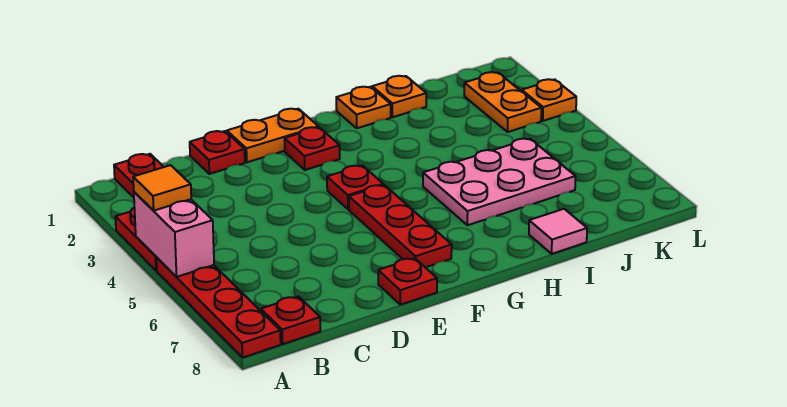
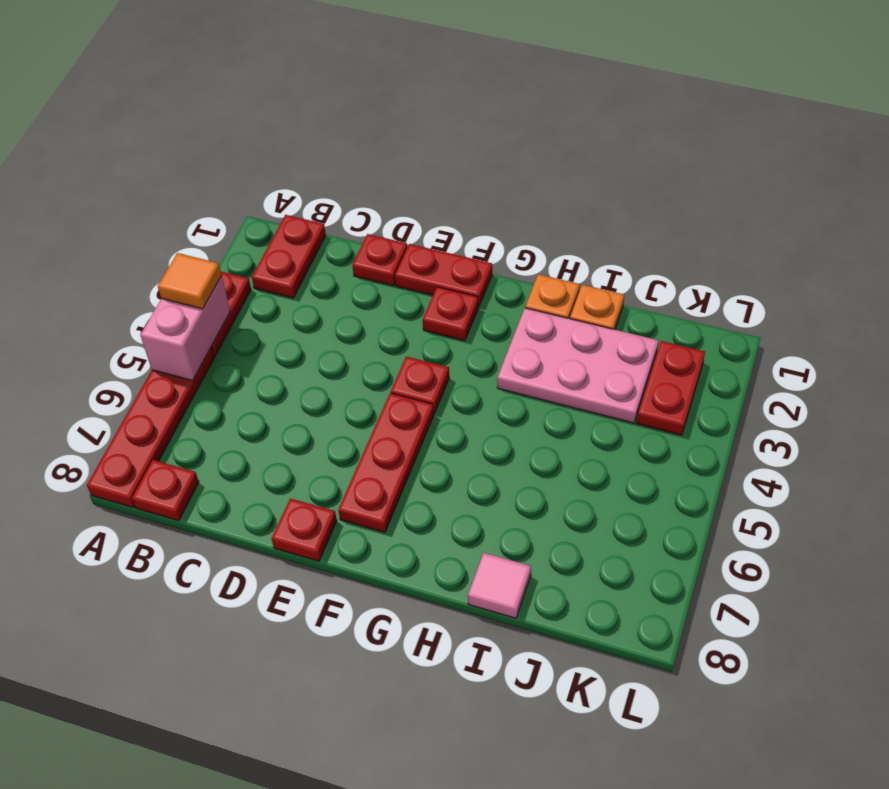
orange plate E1:F1 level 1 -> red plate E1:F1 level 1
pink plate H5:J6 level 1 -> pink plate H2:J3 level 1
orange plate K2:K3 level 1 -> red plate K2:K3 level 1
orange plate L3 level 1 -> none

